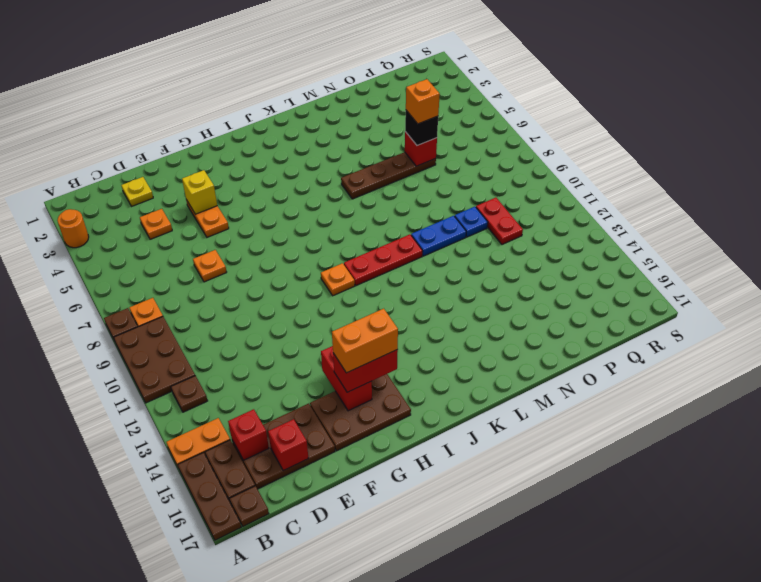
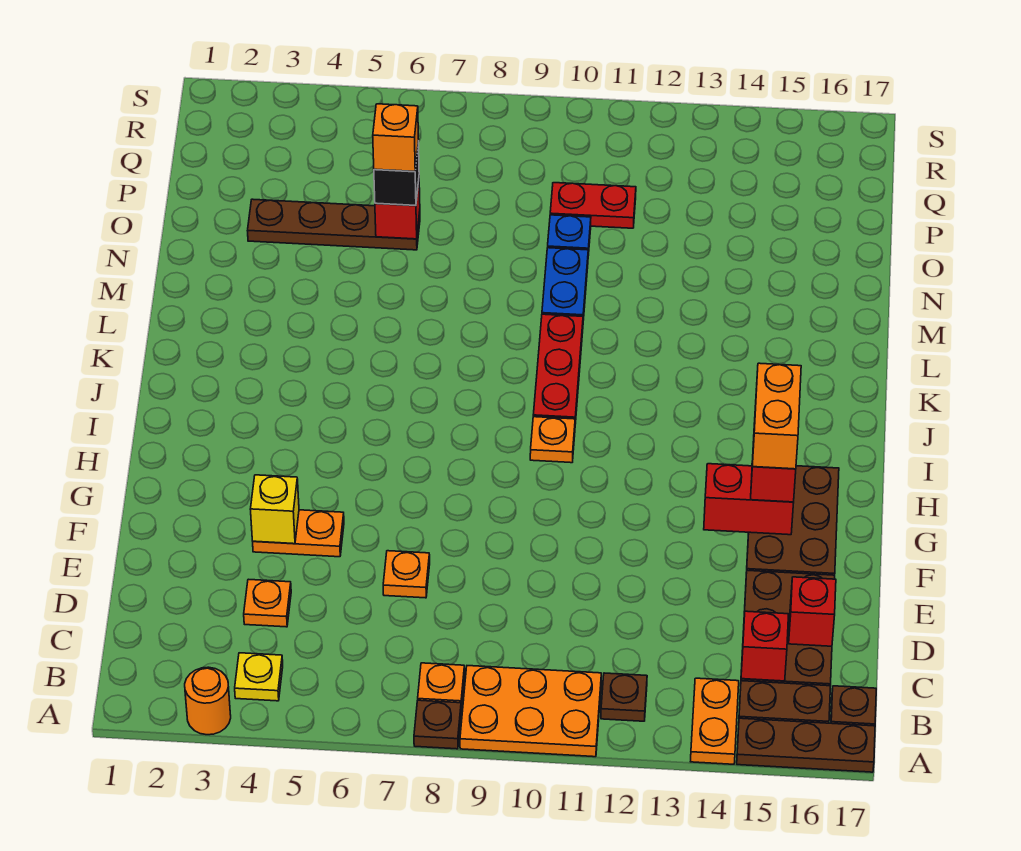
brown plate A9:B11 level 1 -> orange plate A9:B11 level 1
yellow plate D2 level 1 -> yellow plate B4 level 1
brown plate L6:O6 level 1 -> brown plate O3:O6 level 1

